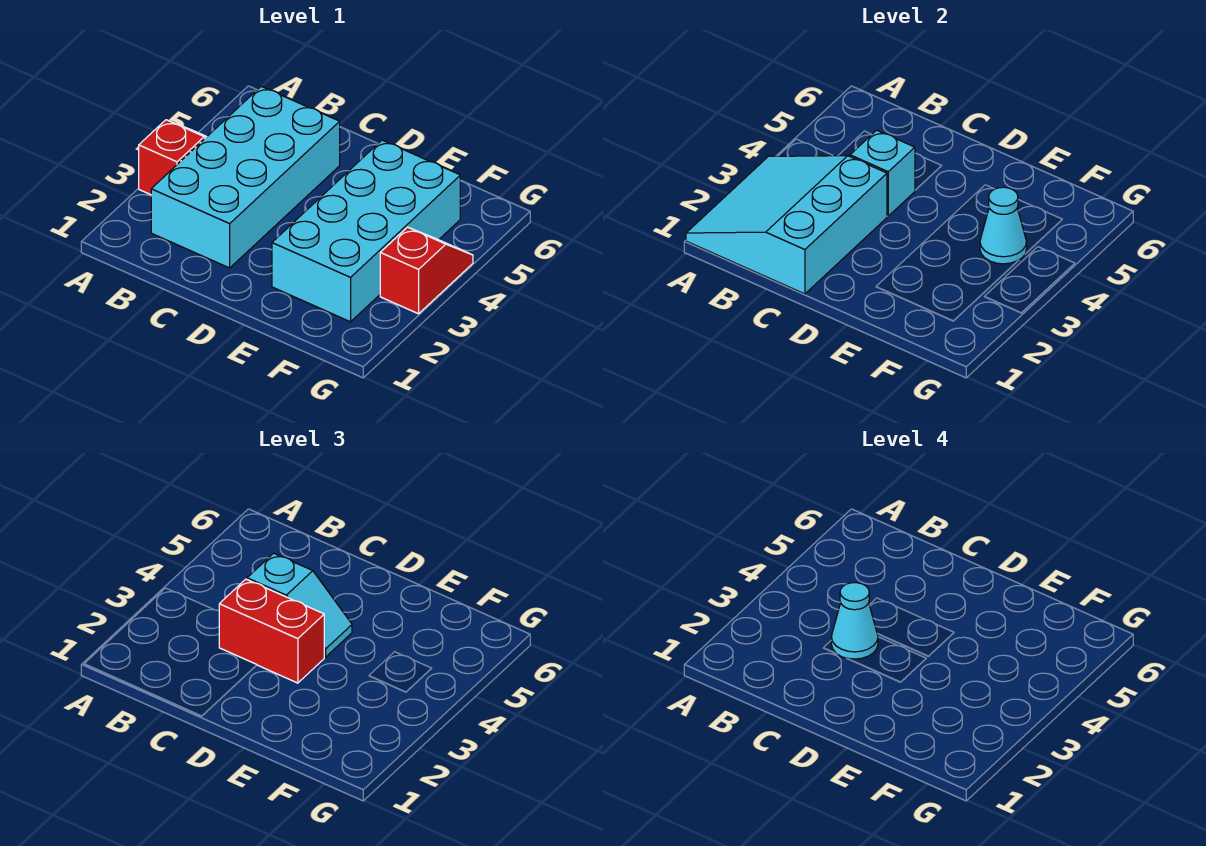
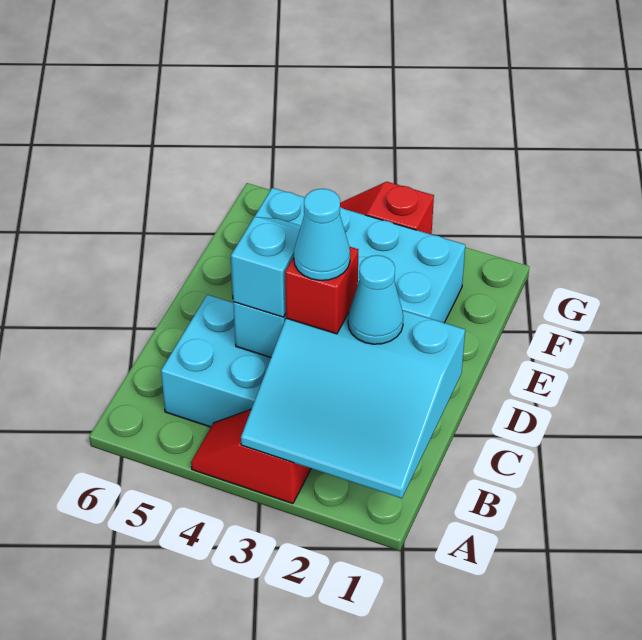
red brick C3:D3 level 3 -> red brick C3 level 3
cyan cone F4 level 2 -> cyan cone C2 level 3

